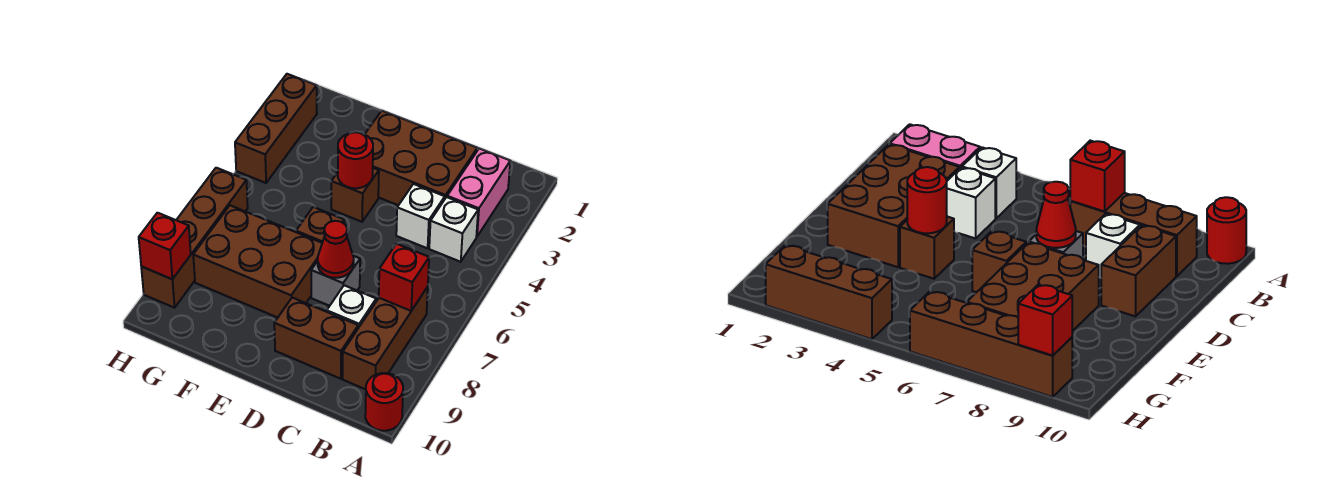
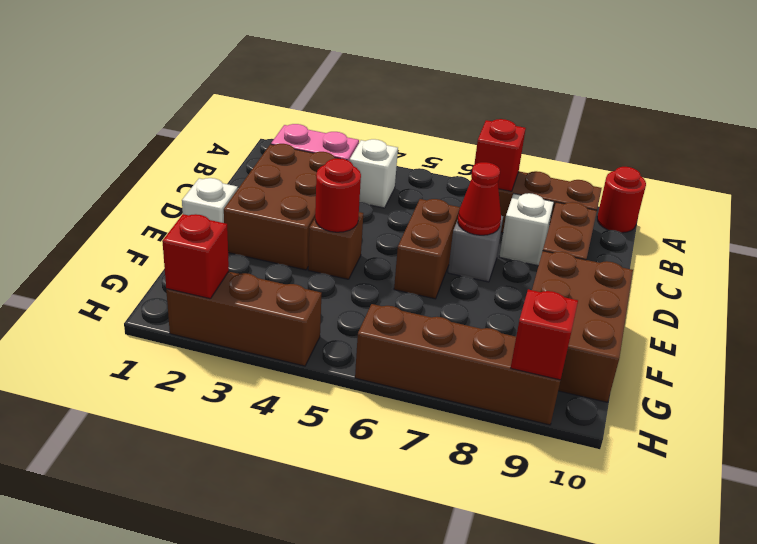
white brick C4 level 1 -> white brick E1 level 1
brown brick E6 level 1 -> brown brick D6:E6 level 1
brown brick E7:G8 level 1 -> brown brick E9:G10 level 1
none -> red brick H2 level 2

